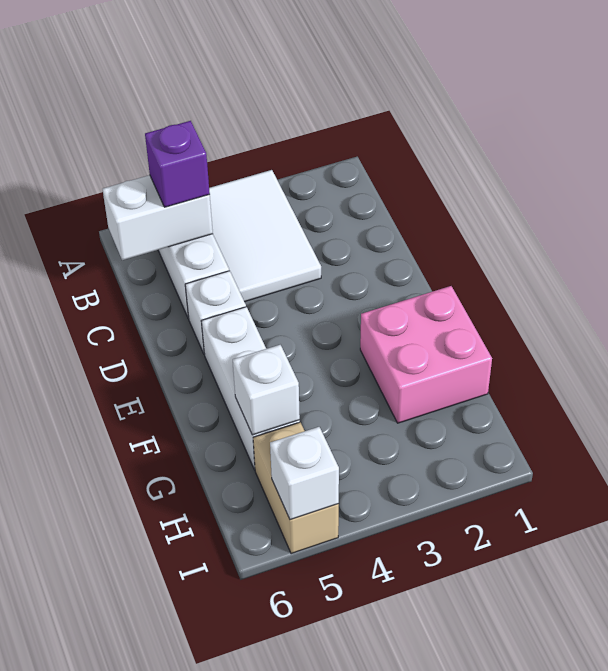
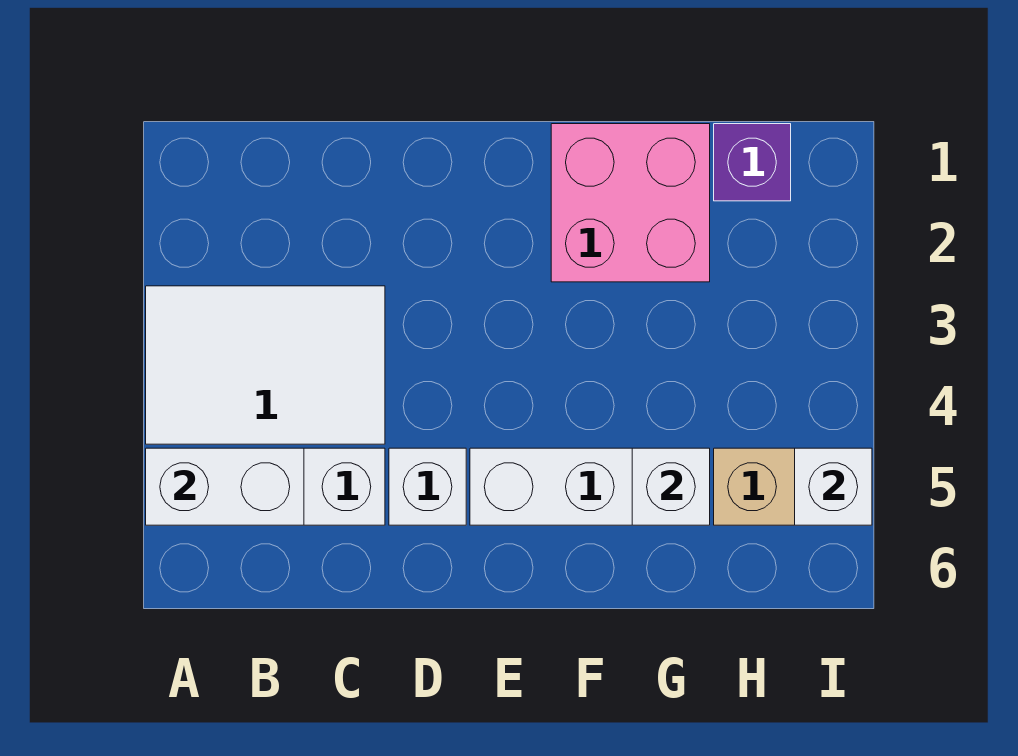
white brick B5:B6 level 2 -> white brick A5:B5 level 2
purple brick B5 level 3 -> purple brick H1 level 1

